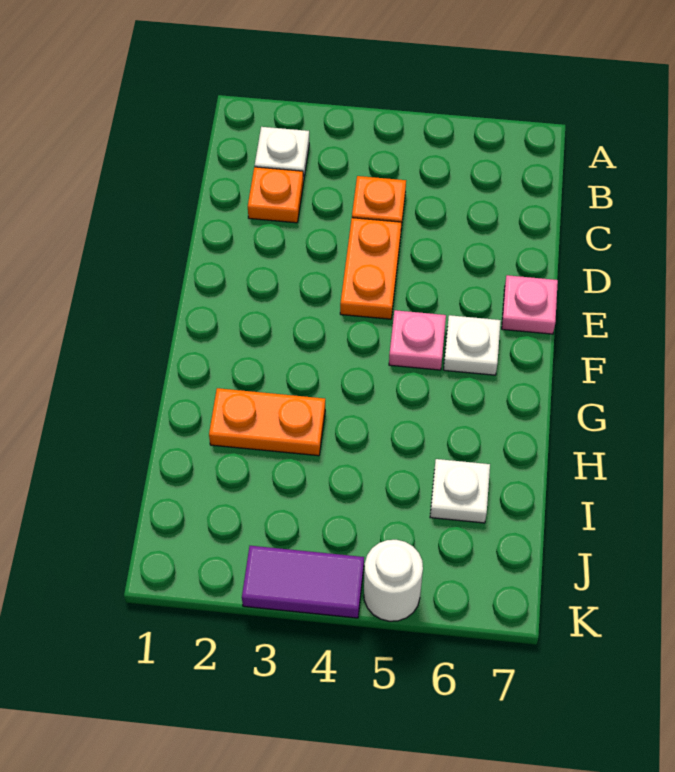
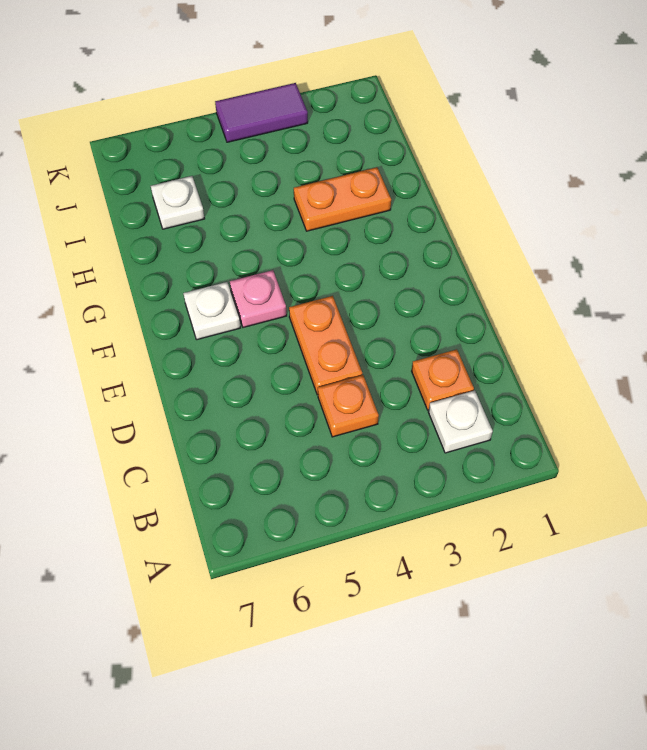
pink plate E7 level 1 -> none
white round brick K5 level 1 -> none

